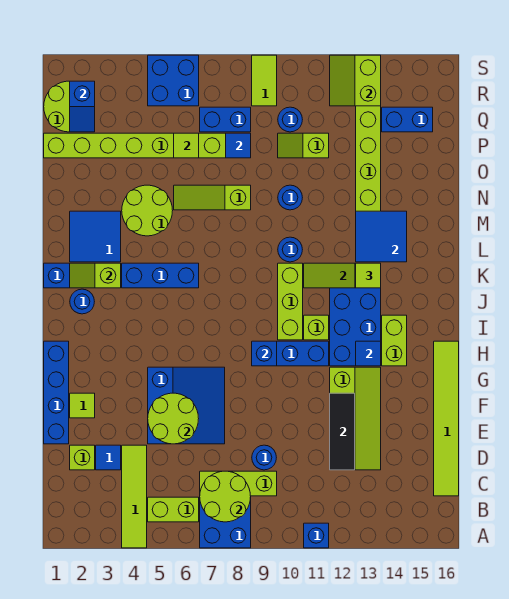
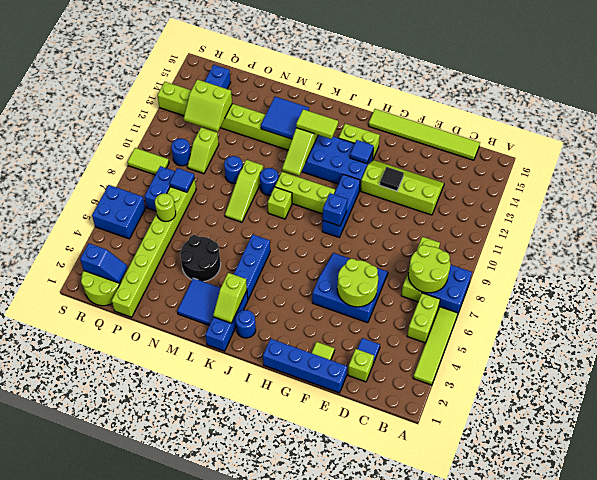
lime tile A4:D4 level 1 -> lime tile A3:A6 level 1
blue brick A11 level 1 -> none
blue round brick D9 level 1 -> none
black tile D12:F12 level 2 -> black tile F12 level 2
lime brick I11 level 1 -> lime brick K9 level 1
lime tile K13 level 3 -> lime tile J13:K13 level 3
lime round brick M4:N5 level 1 -> black round brick M4:N5 level 1
lime slope N6:N8 level 1 top 8 -> lime slope M8:M10 level 1 top 10
lime tile P6 level 2 -> lime round brick P6 level 2
lime slope R12:S13 level 2 top 13 -> lime slope P12:Q13 level 2 top 13

